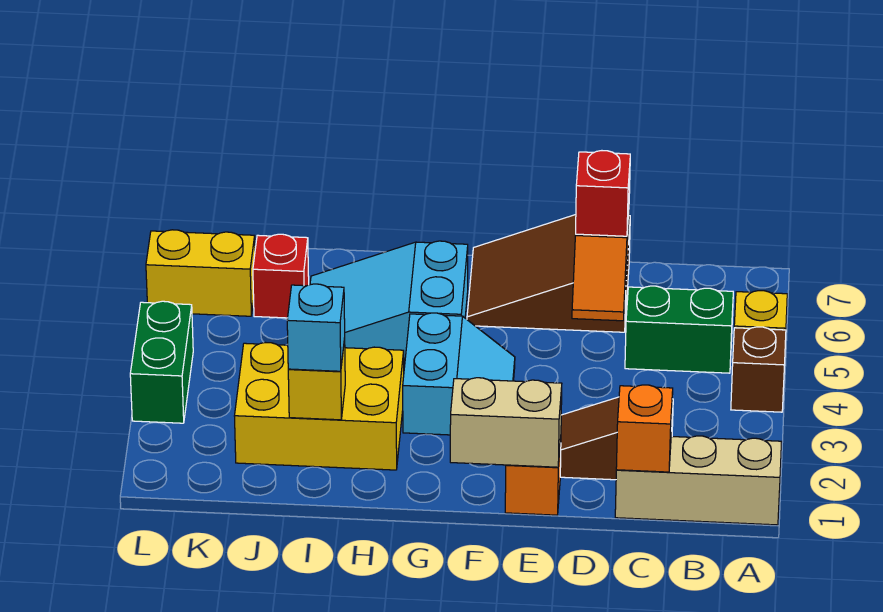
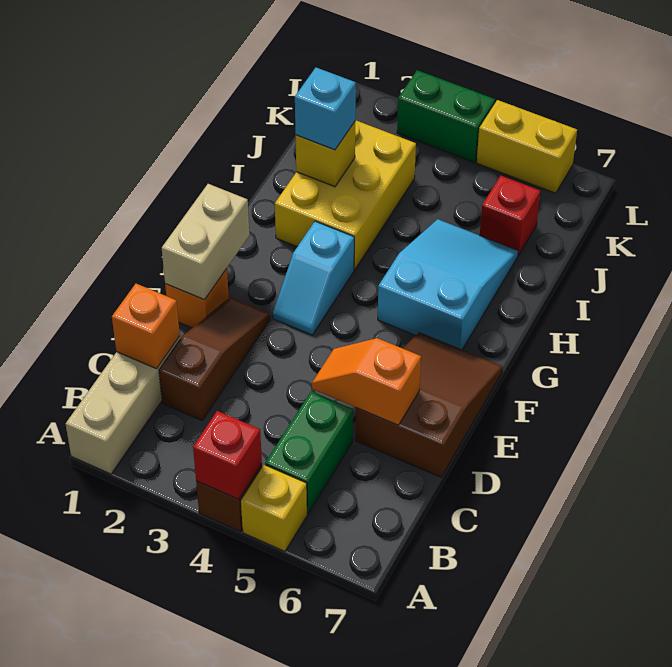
red brick D6 level 3 -> red brick A4 level 2
cyan slope F3:G4 level 1 top G -> cyan slope F3:G3 level 1 top G
yellow brick K6:L6 level 1 -> yellow brick L5:L6 level 1

